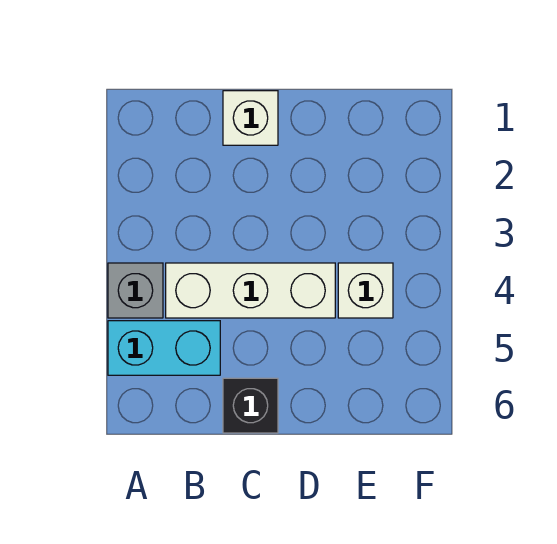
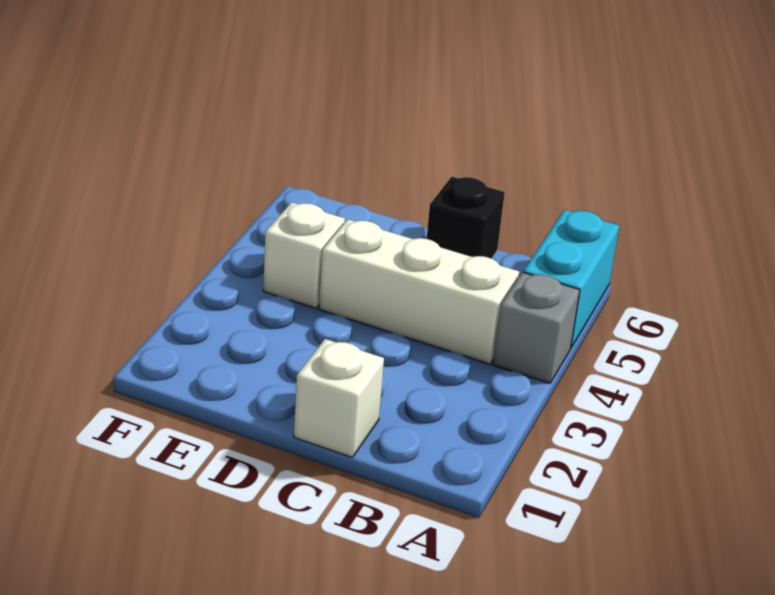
cyan brick A5:B5 level 1 -> cyan brick A5:A6 level 1

